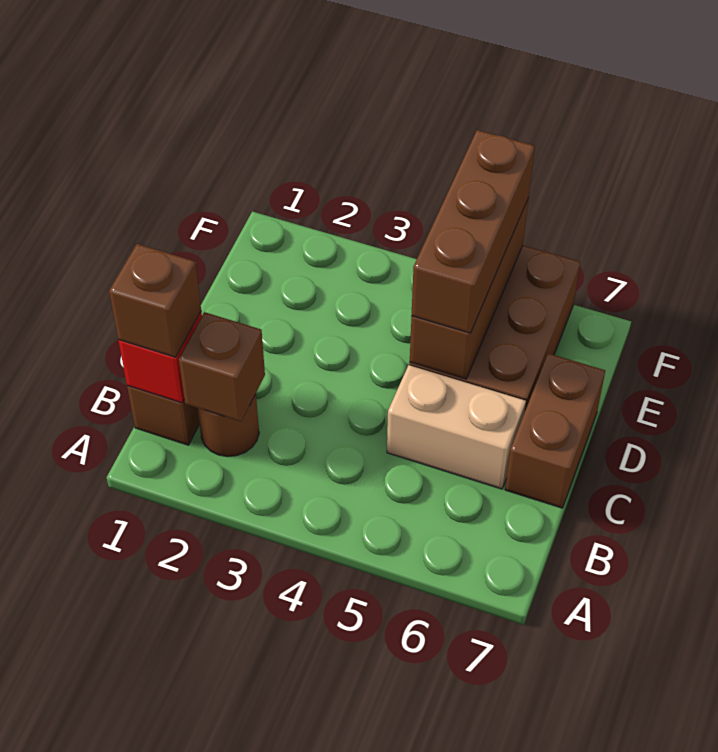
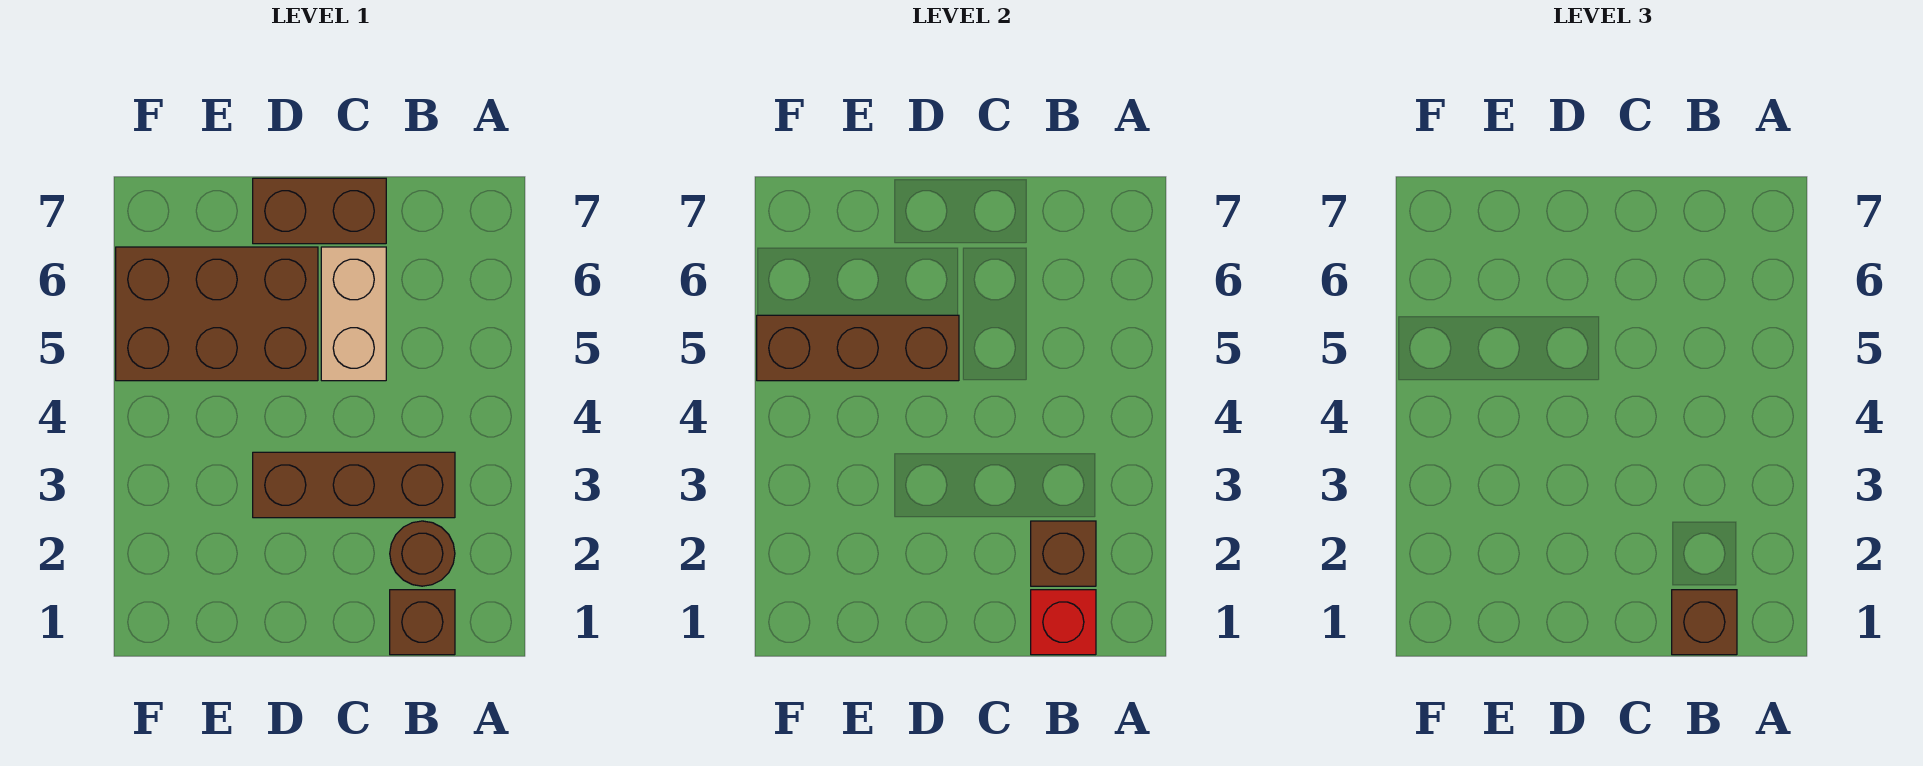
brown brick D5:F5 level 3 -> brown brick B3:D3 level 1

